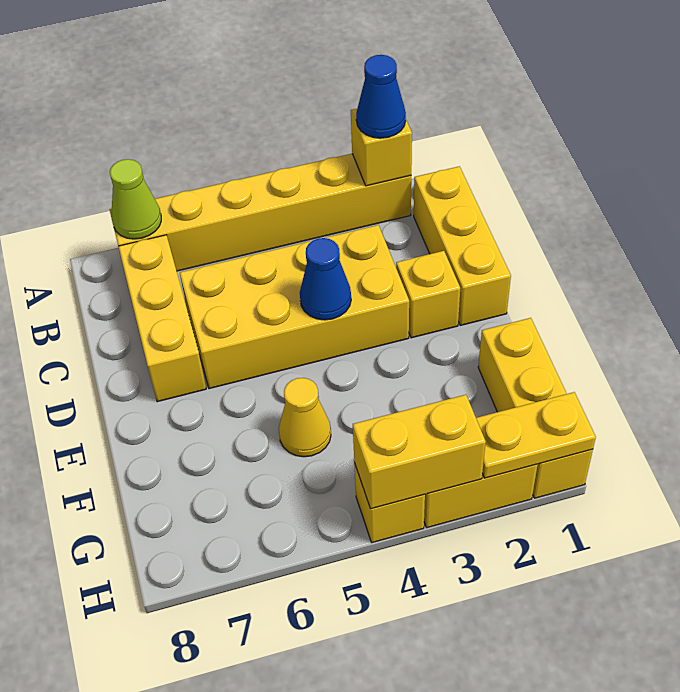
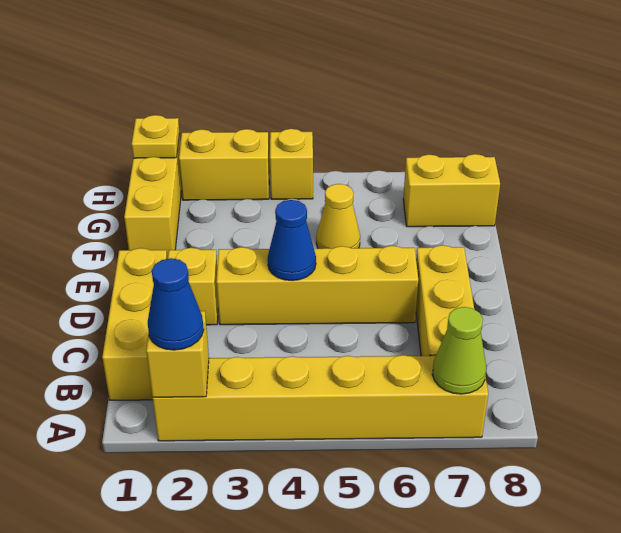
yellow brick C3:D6 level 1 -> yellow brick D3:D6 level 1
yellow plate H1:H2 level 2 -> yellow plate H1 level 2
yellow brick H3:H4 level 2 -> yellow brick G7:G8 level 1

